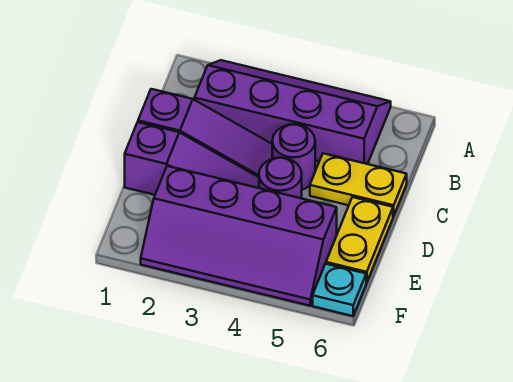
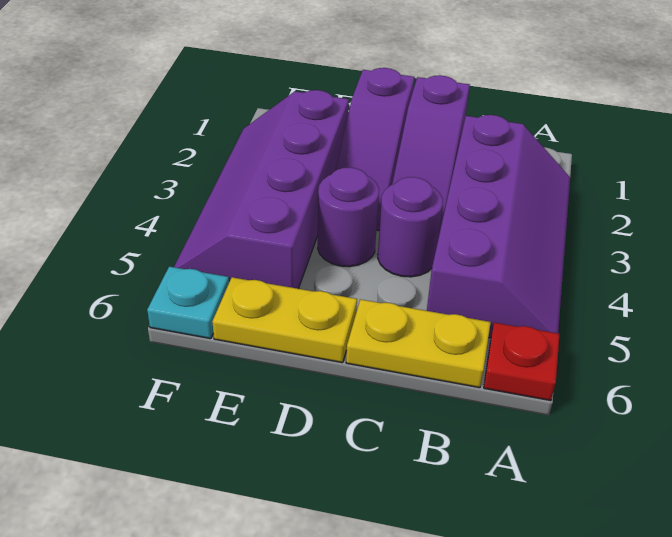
none -> red plate A6 level 1
yellow plate C5:C6 level 1 -> yellow plate B6:C6 level 1

